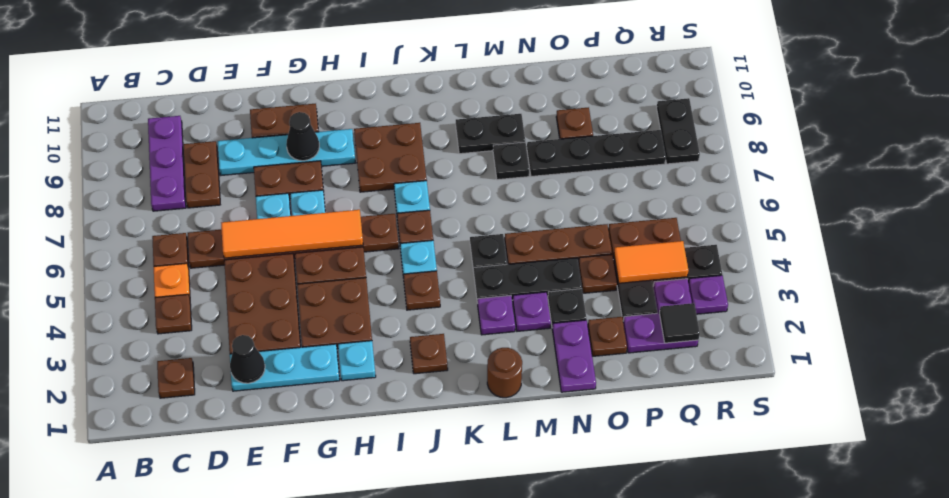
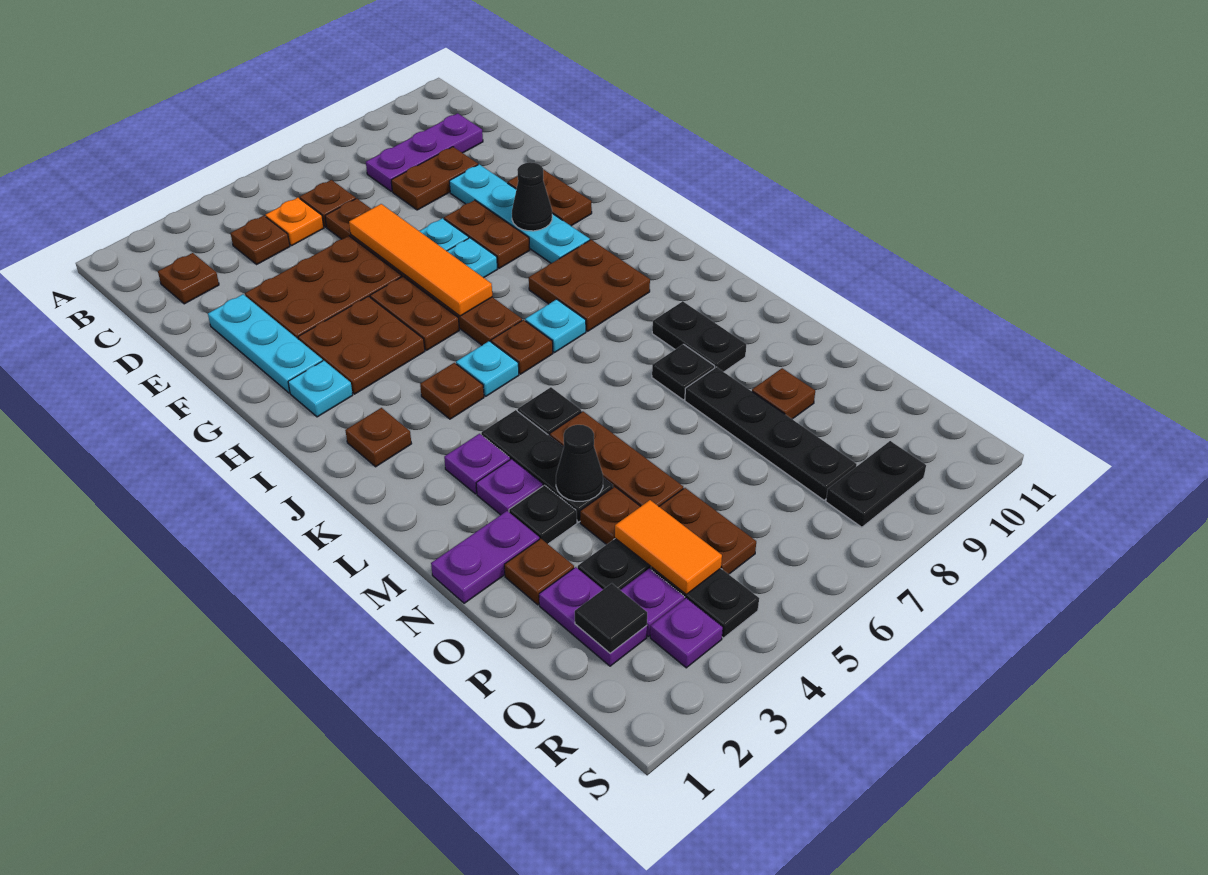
black cone E2 level 2 -> black cone N4 level 2
brown round brick L1 level 1 -> none

